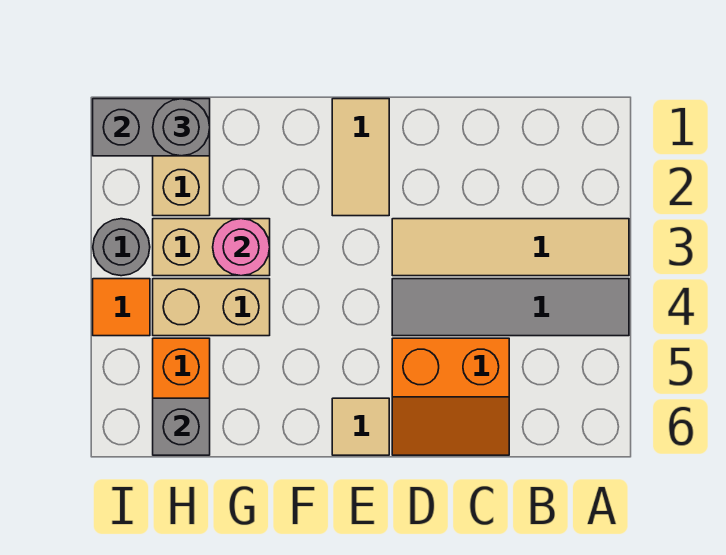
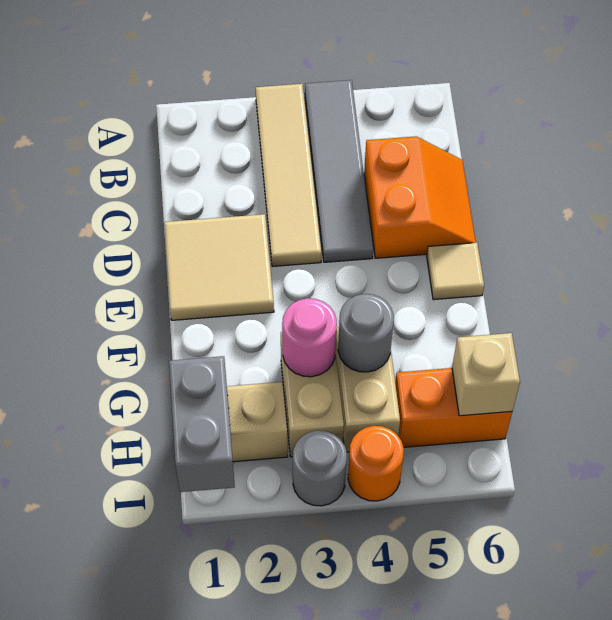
tan tile E1:E2 level 1 -> tan tile D1:E2 level 1
grey round brick H1 level 3 -> grey round brick G4 level 2
grey brick H6 level 2 -> tan brick H6 level 2
orange tile I4 level 1 -> orange round brick I4 level 1

